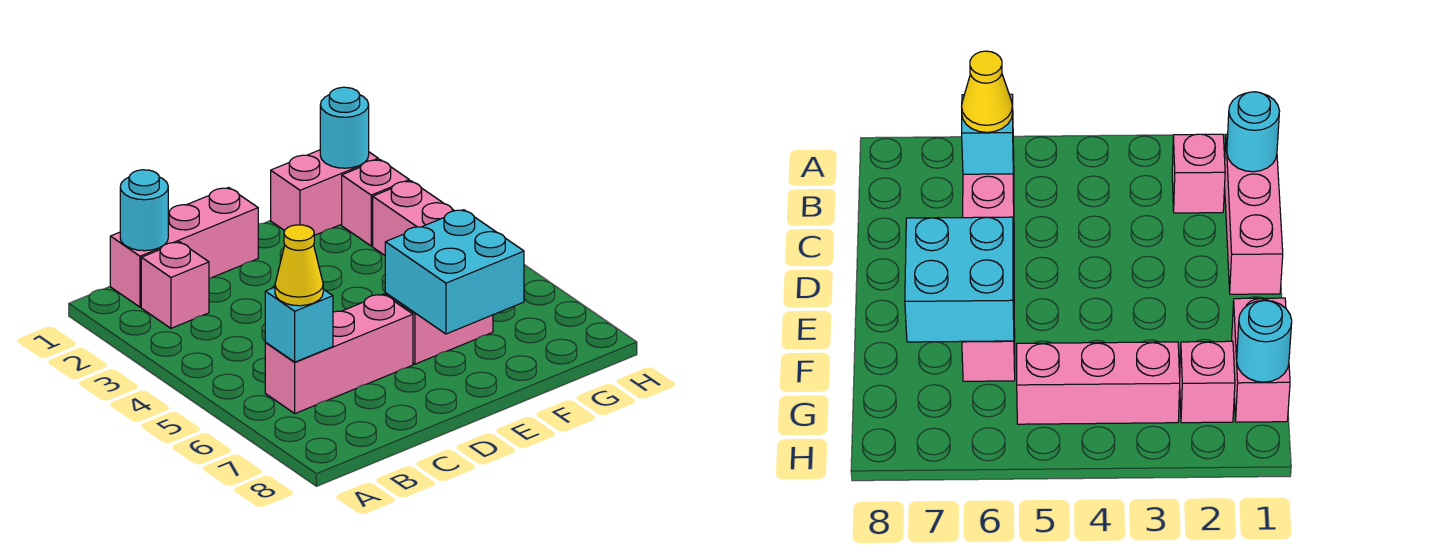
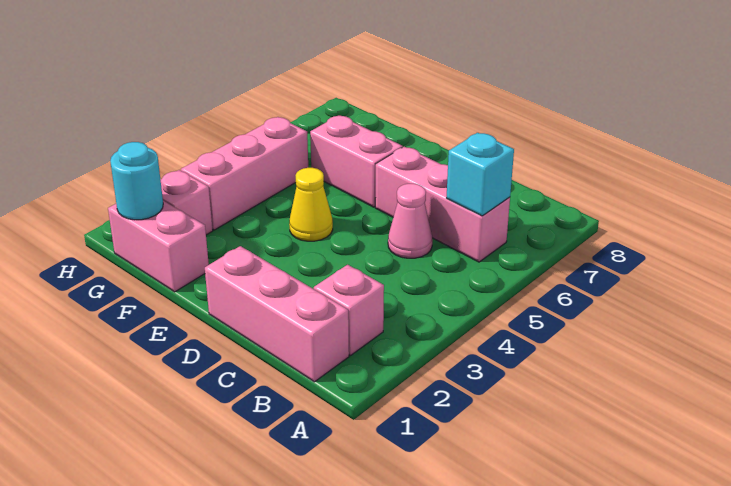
cyan round brick B1 level 2 -> none
yellow cone B6 level 3 -> yellow cone E4 level 1
none -> pink cone C5 level 1
cyan brick E6:F7 level 2 -> none

